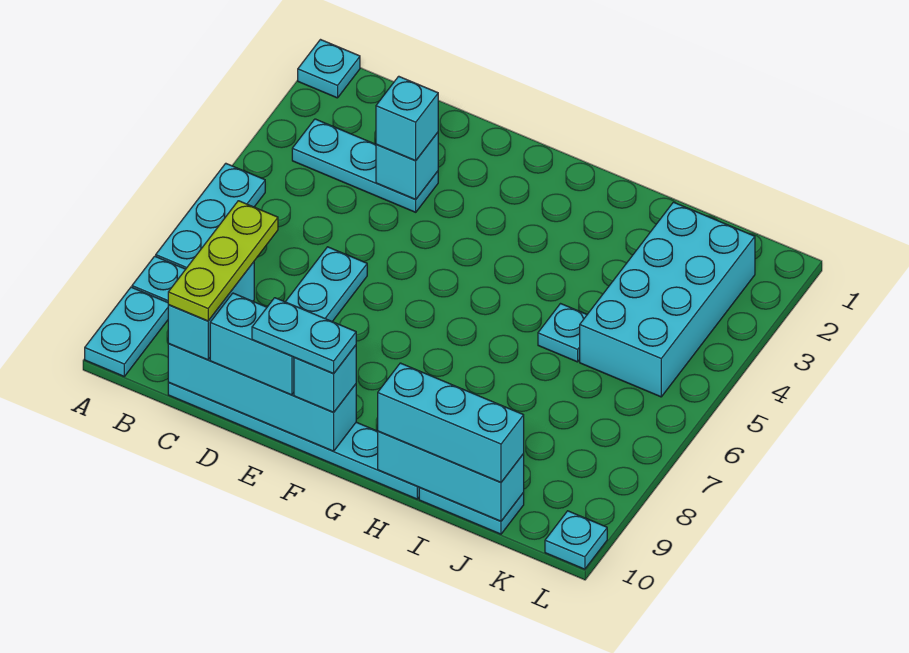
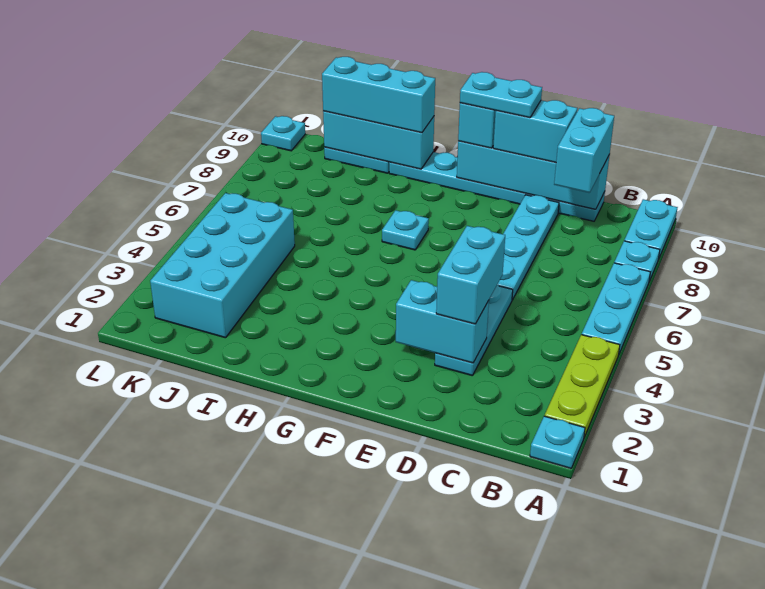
cyan plate B3:D3 level 1 -> cyan plate D3:D5 level 1
lime plate C8:C10 level 4 -> lime plate A2:A4 level 1
cyan brick D3 level 2 -> cyan brick D3:E3 level 2
cyan brick D3 level 3 -> cyan brick D3:D4 level 3
cyan plate I5 level 1 -> cyan plate G7 level 1

